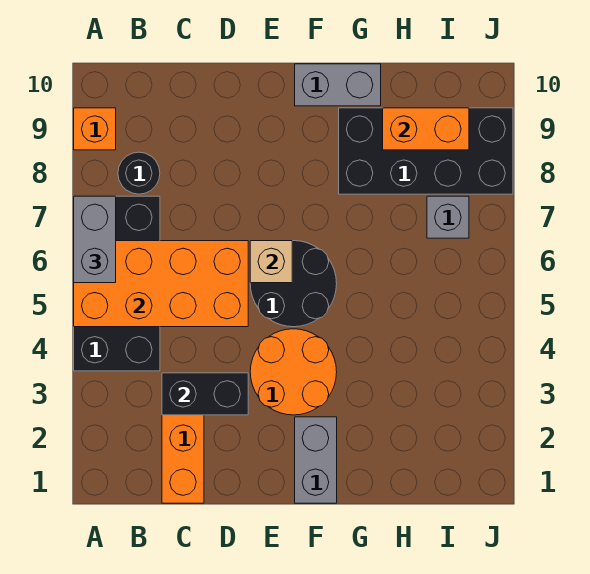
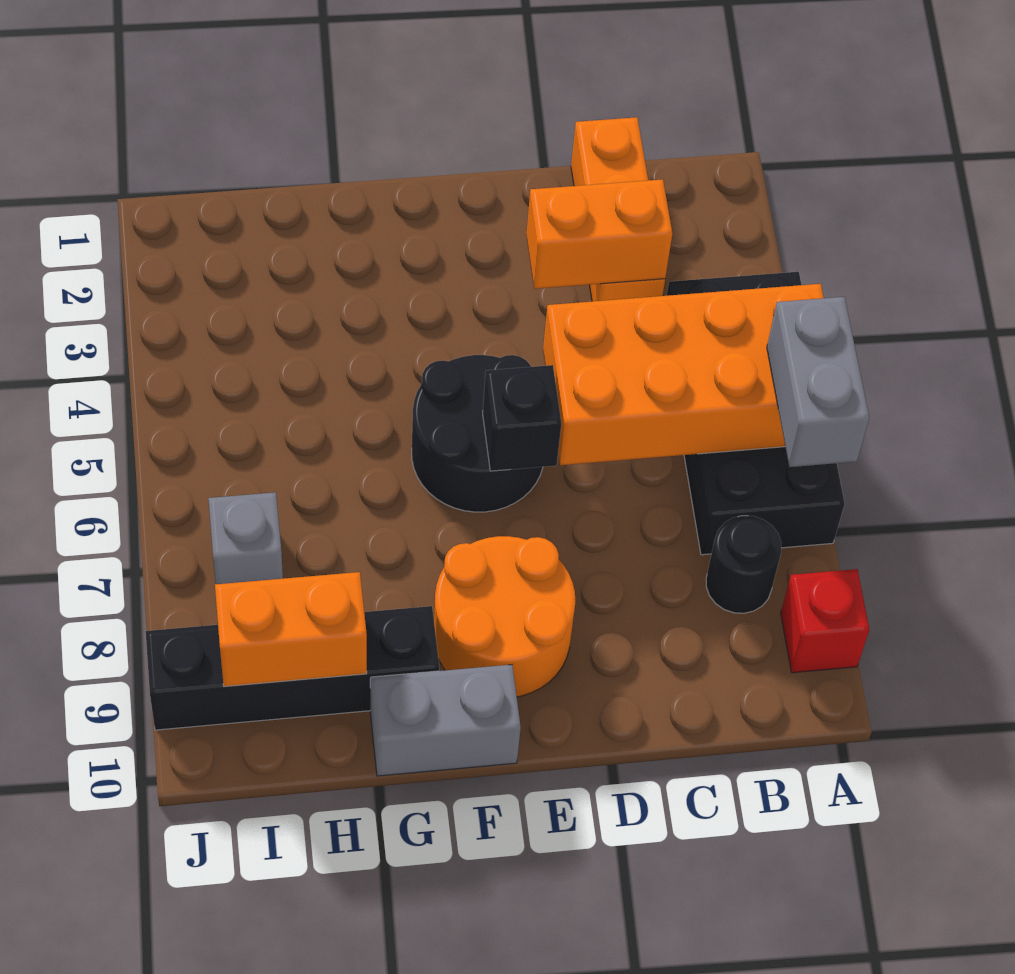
orange brick A9 level 1 -> red brick A9 level 1
black brick C3:D3 level 2 -> orange brick C3:D3 level 2
orange round brick E3:F4 level 1 -> orange round brick E8:F9 level 1
tan brick E6 level 2 -> black brick E6 level 2
grey brick F1:F2 level 1 -> none
black brick G8:J9 level 1 -> black brick G9:J9 level 1

